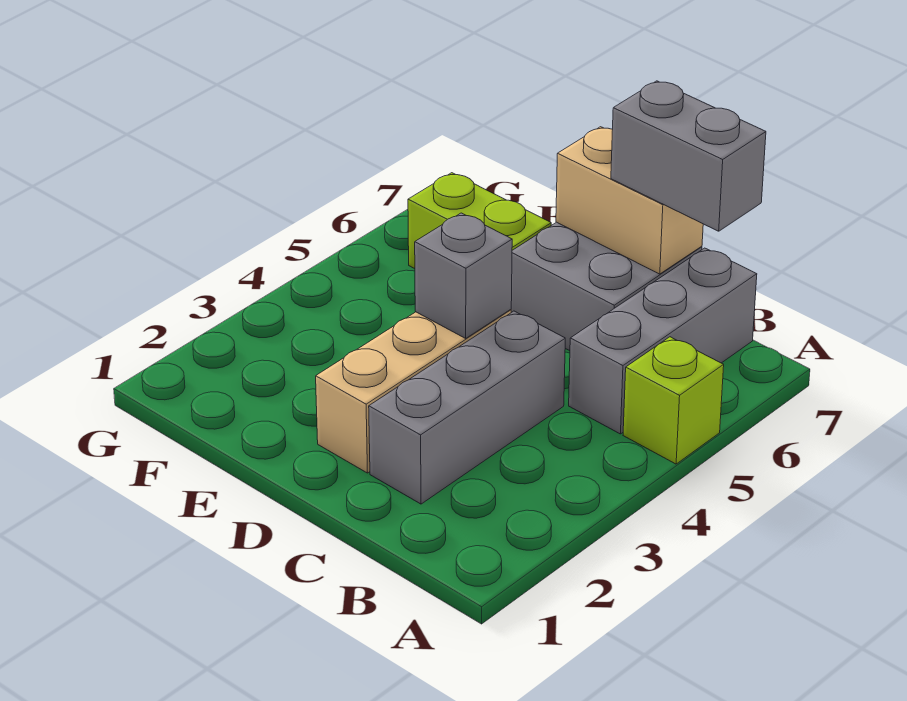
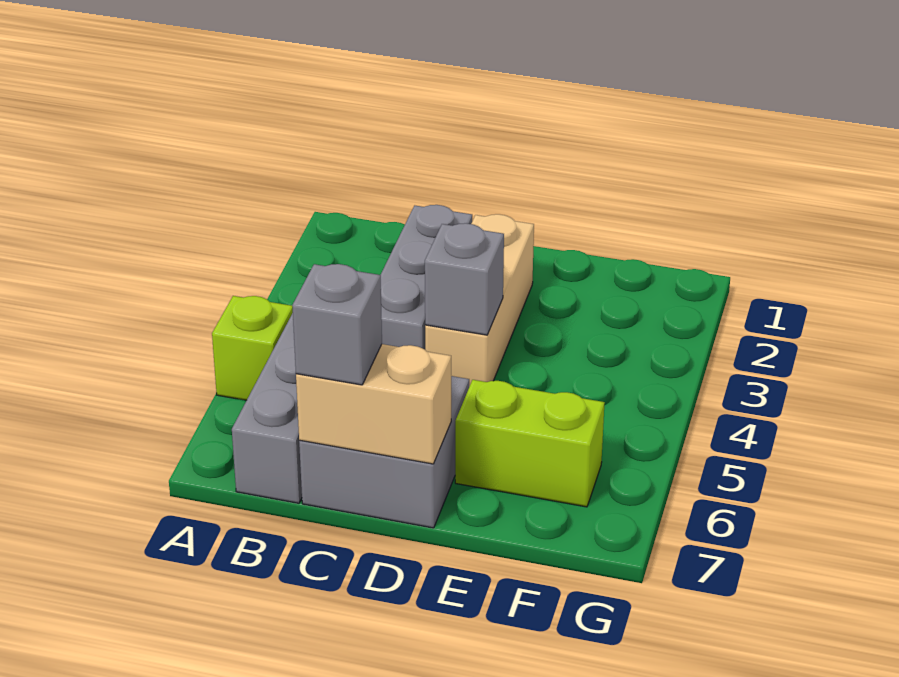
grey brick B7:C7 level 3 -> grey brick C7 level 3

